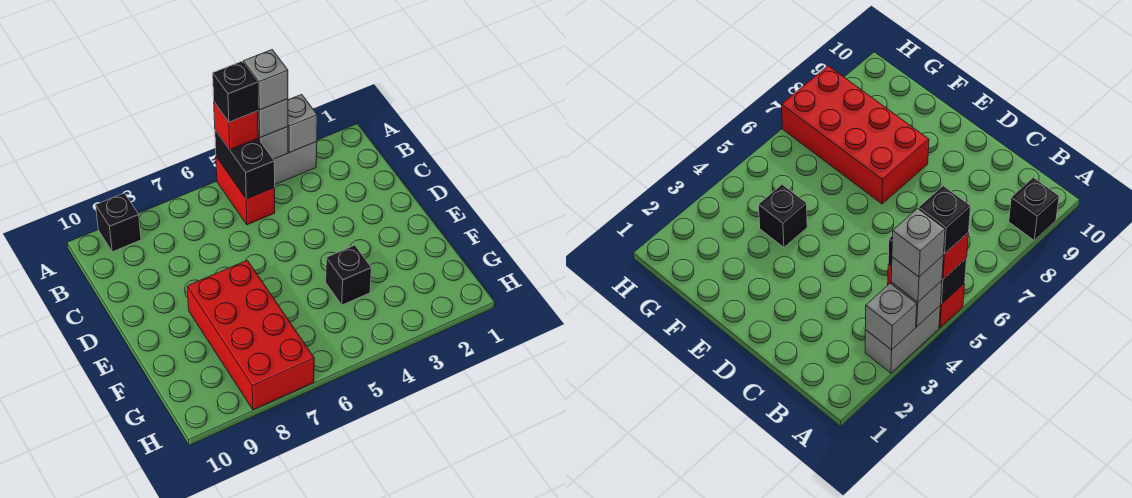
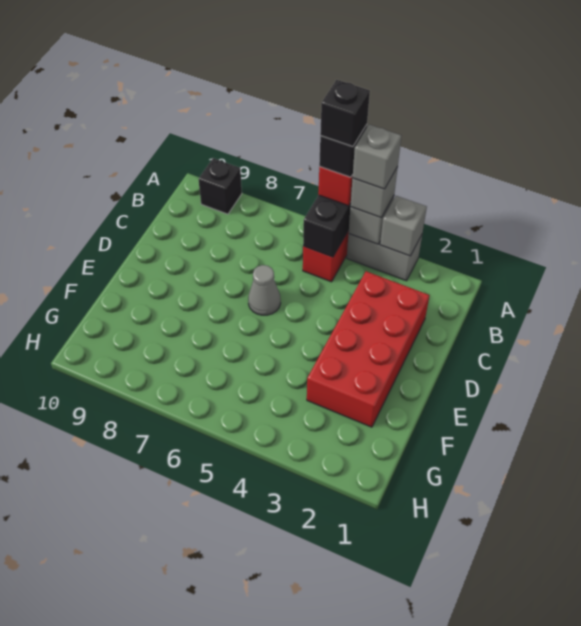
none -> grey cone D6 level 1
red brick E7:H8 level 1 -> red brick C2:F3 level 1
black brick F4 level 1 -> black brick A5 level 5

